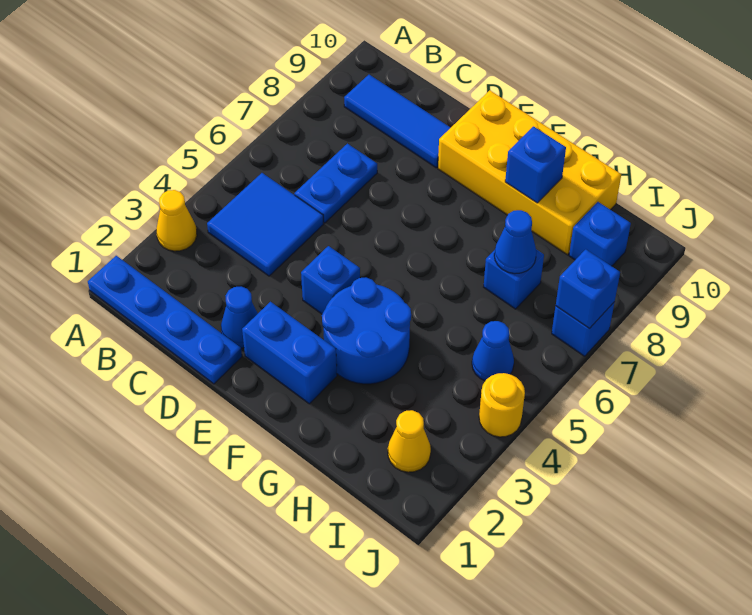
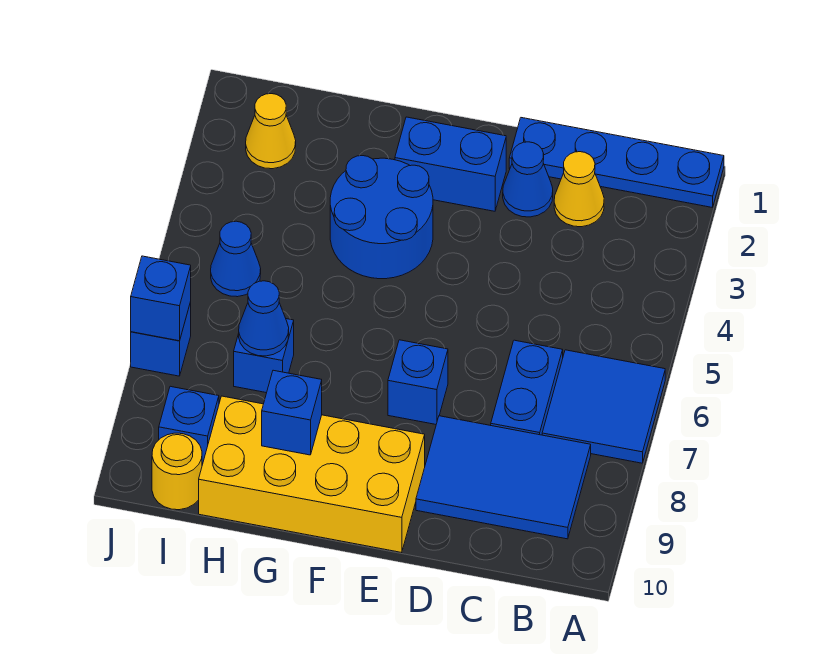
yellow cone A3 level 1 -> yellow cone C2 level 1
blue tile B4:C5 level 1 -> blue tile A6:B7 level 1
blue tile B9:D9 level 1 -> blue tile B8:D9 level 1
blue brick E4 level 1 -> blue brick E7 level 1
yellow round brick J4 level 1 -> yellow round brick I10 level 1

